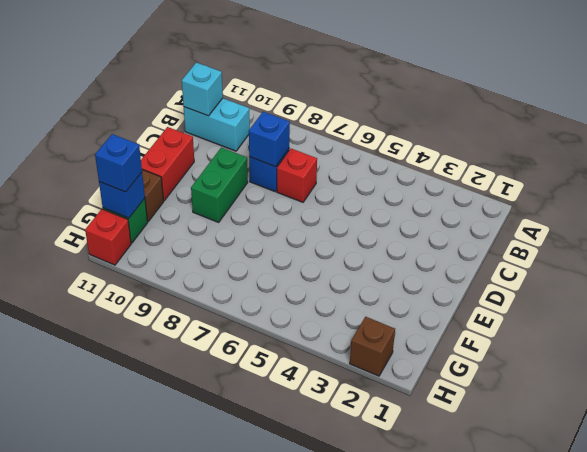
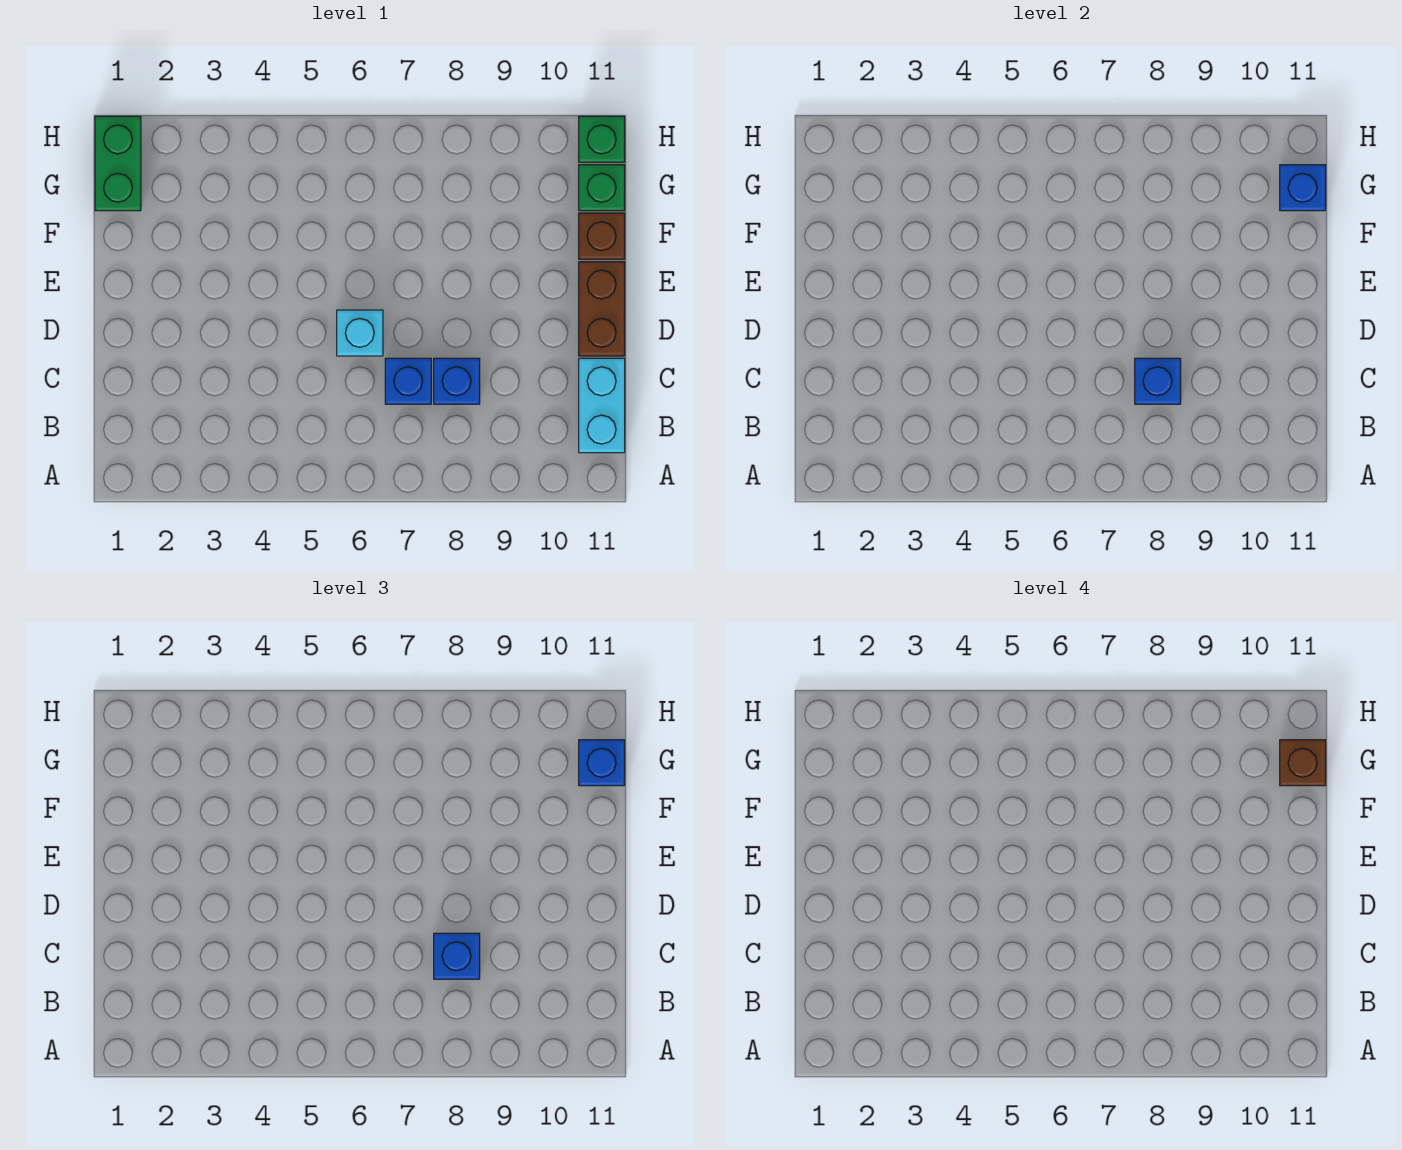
cyan brick B10:B11 level 1 -> cyan brick B11:C11 level 1
cyan brick B11 level 2 -> cyan brick D6 level 1
red brick C7 level 1 -> blue brick C7 level 1
none -> blue brick C8 level 3
green brick D9:E9 level 1 -> green brick G1:H1 level 1
red brick D11:E11 level 1 -> brown brick D11:E11 level 1
brown brick H2 level 1 -> brown brick G11 level 4
red brick H11 level 1 -> green brick H11 level 1

